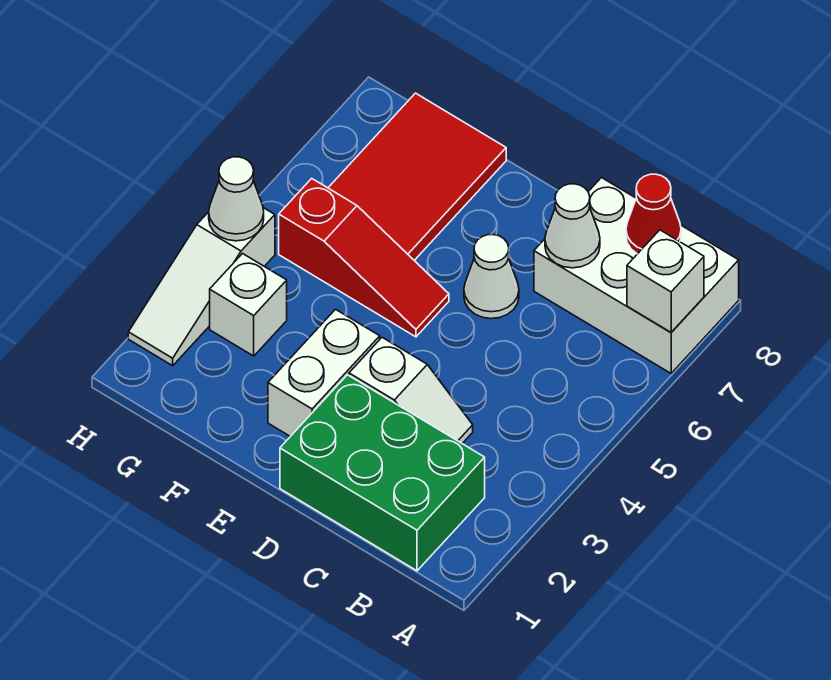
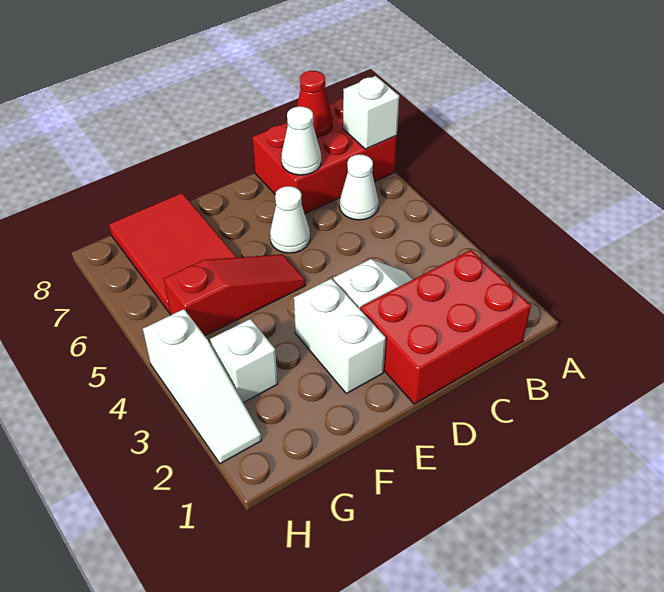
white brick A7:C8 level 1 -> red brick A7:C8 level 1
green brick B1:D2 level 1 -> red brick B1:D2 level 1
white cone H4 level 2 -> white cone B6 level 1

